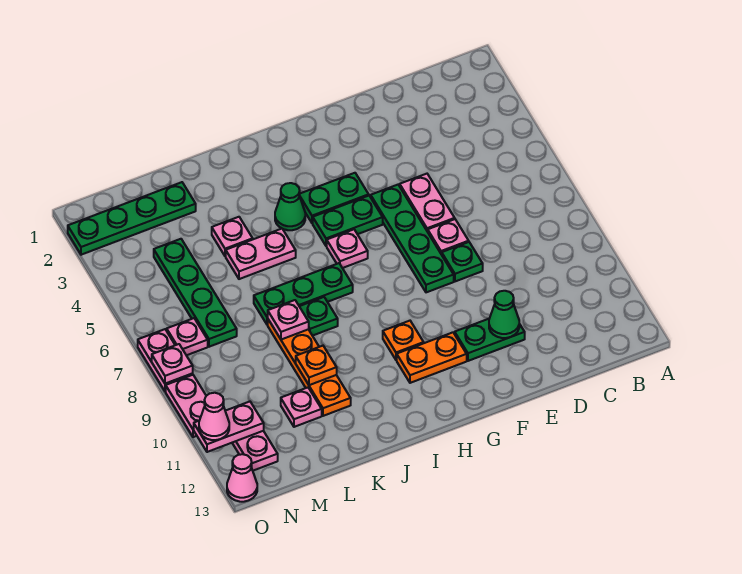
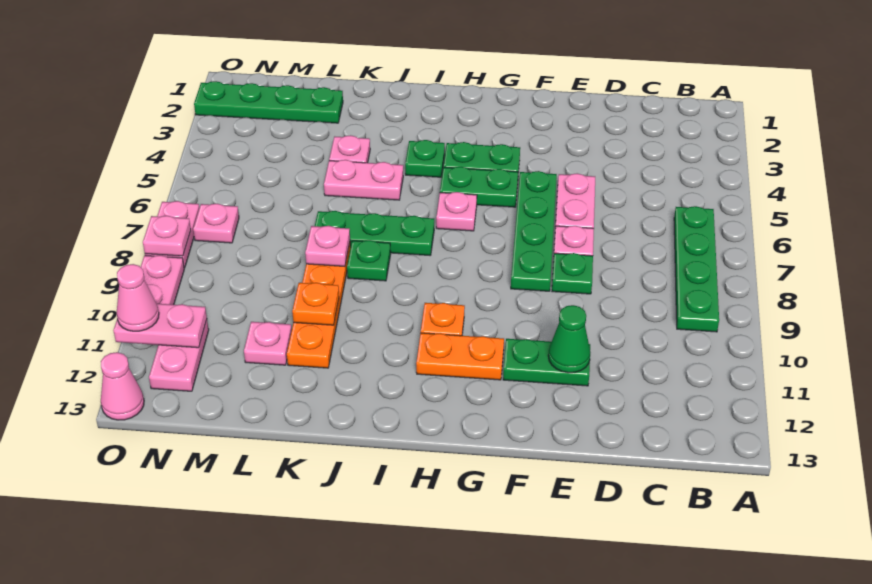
green cone I4 level 1 -> green plate I4 level 1
green plate M4:M7 level 1 -> green plate B6:B9 level 1

